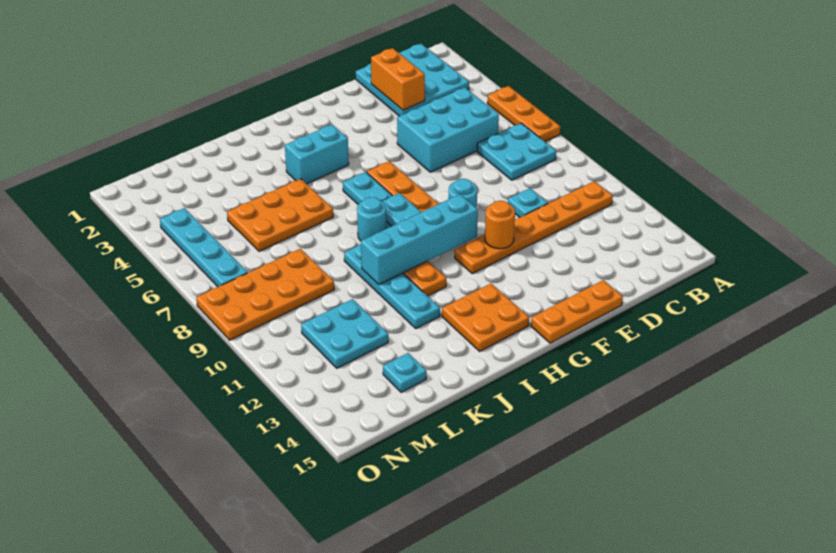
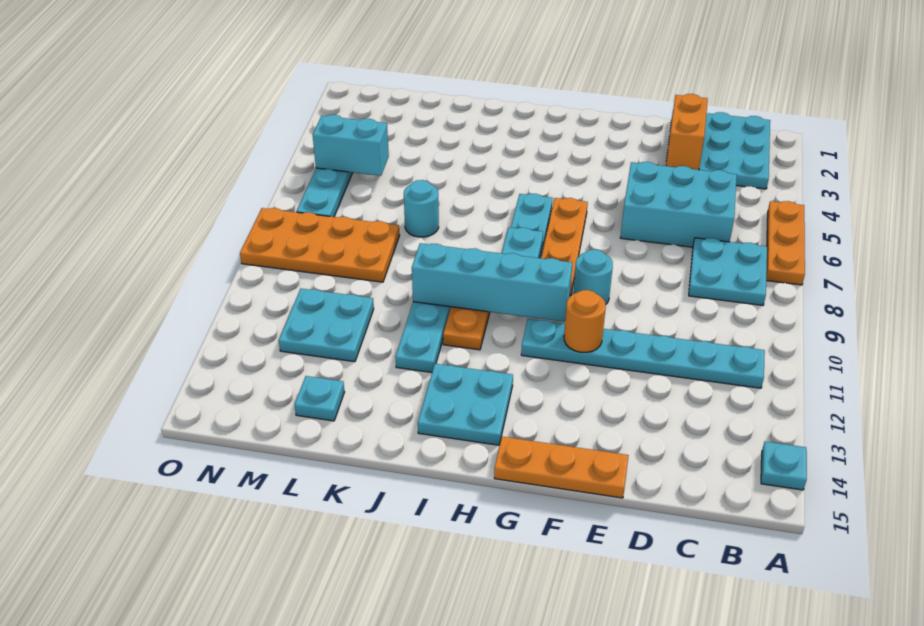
orange plate B11:G11 level 1 -> cyan plate B11:G11 level 1
cyan plate D10 level 1 -> cyan plate A14 level 1
cyan brick H4:I4 level 1 -> cyan brick M5:N5 level 2
orange plate H13:I14 level 1 -> cyan plate H13:I14 level 1
cyan round brick I8 level 1 -> cyan round brick K7 level 1
orange plate J5:L6 level 1 -> none

